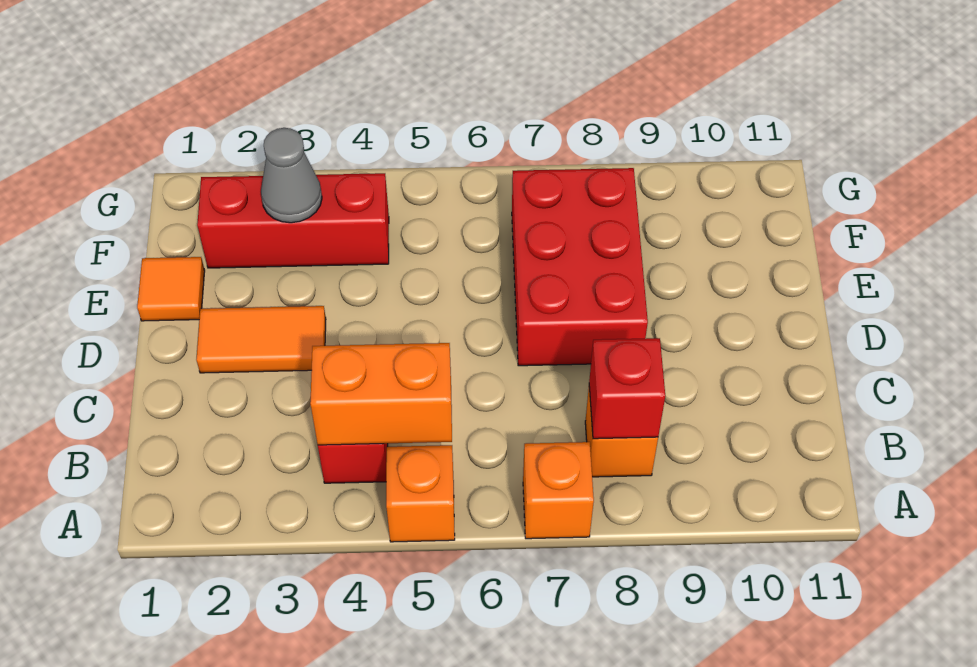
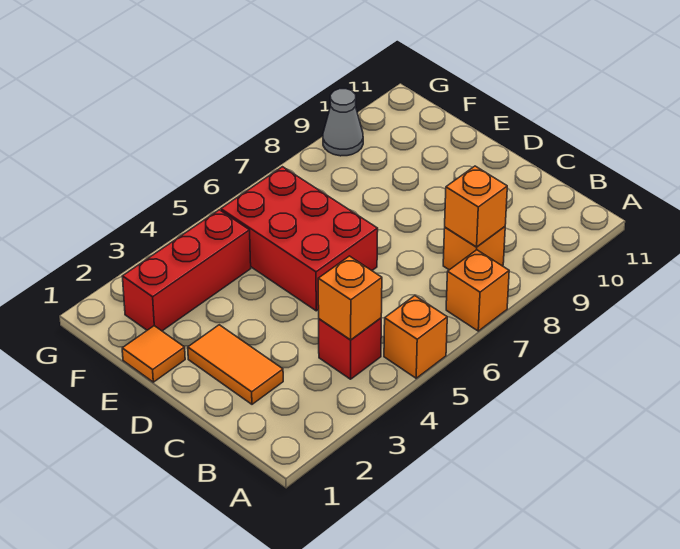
orange brick B4:B5 level 2 -> orange brick B4 level 2
red brick B8 level 2 -> orange brick B8 level 2
orange tile D2:D3 level 1 -> orange tile C2:D2 level 1
red brick D7:F8 level 1 -> red brick D5:F6 level 1
grey cone F3 level 2 -> grey cone G9 level 1

